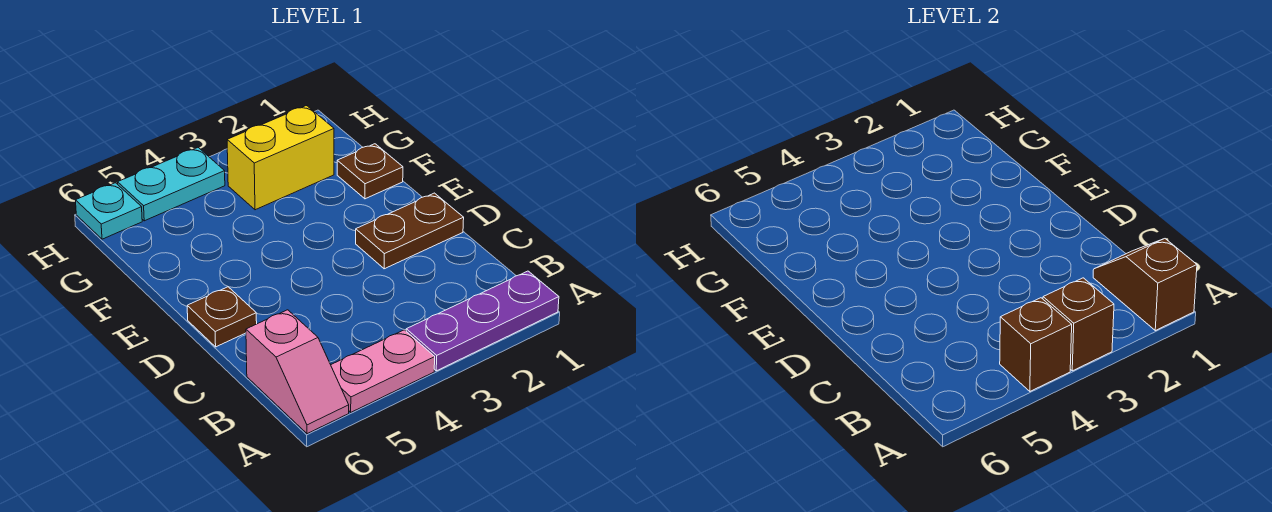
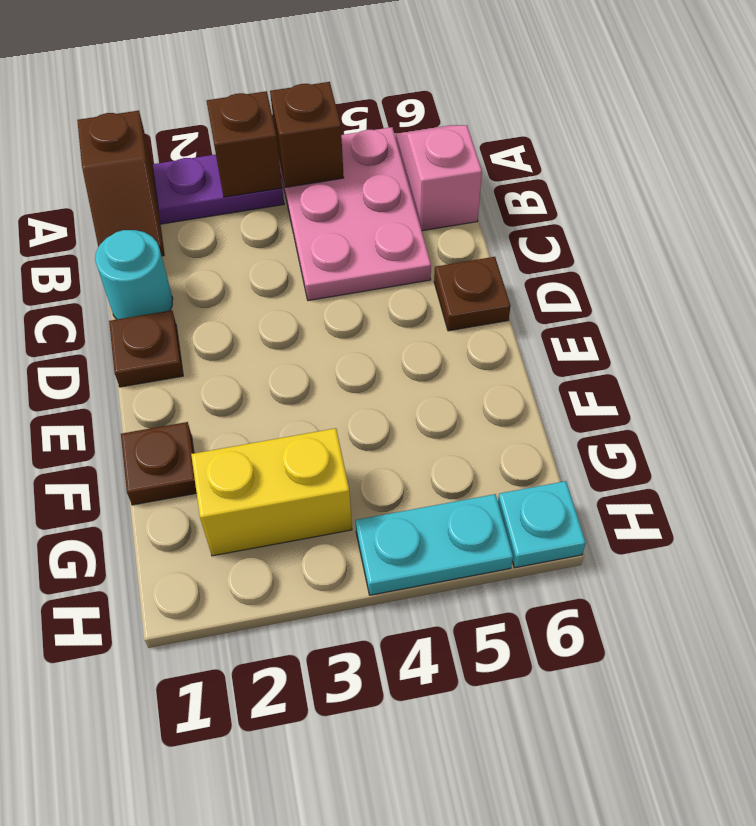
pink plate A4:A5 level 1 -> pink plate A4:C5 level 1
none -> cyan round brick C1 level 1
brown plate D1:D2 level 1 -> brown plate D1 level 1

